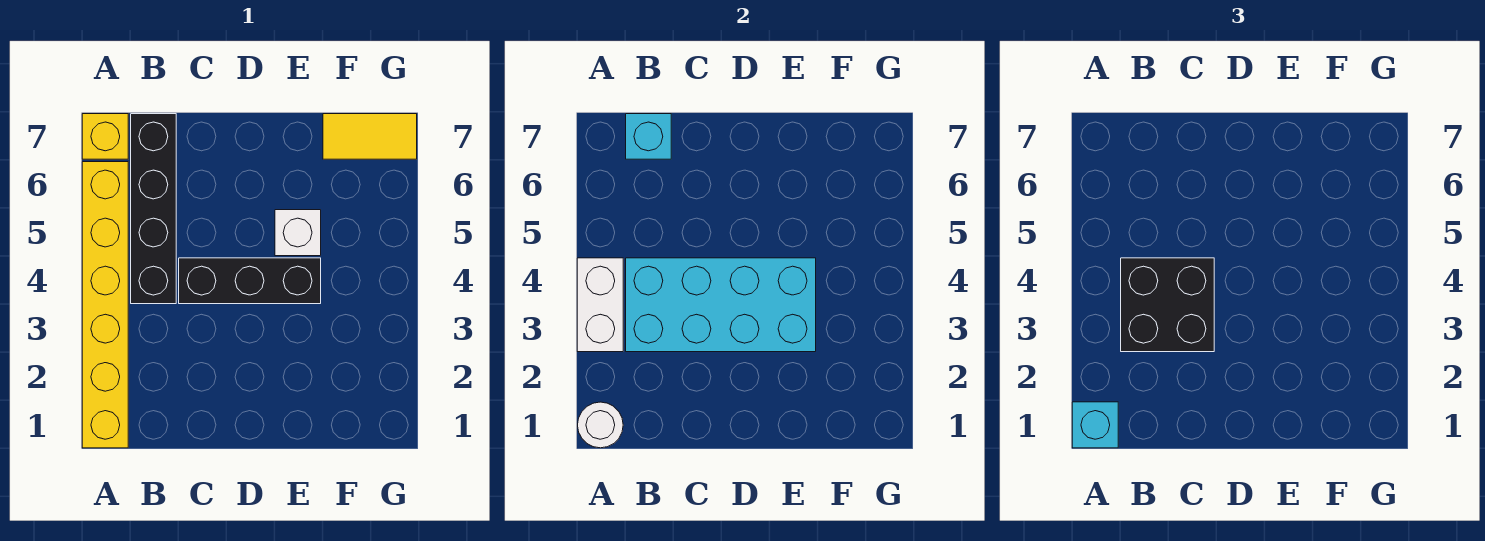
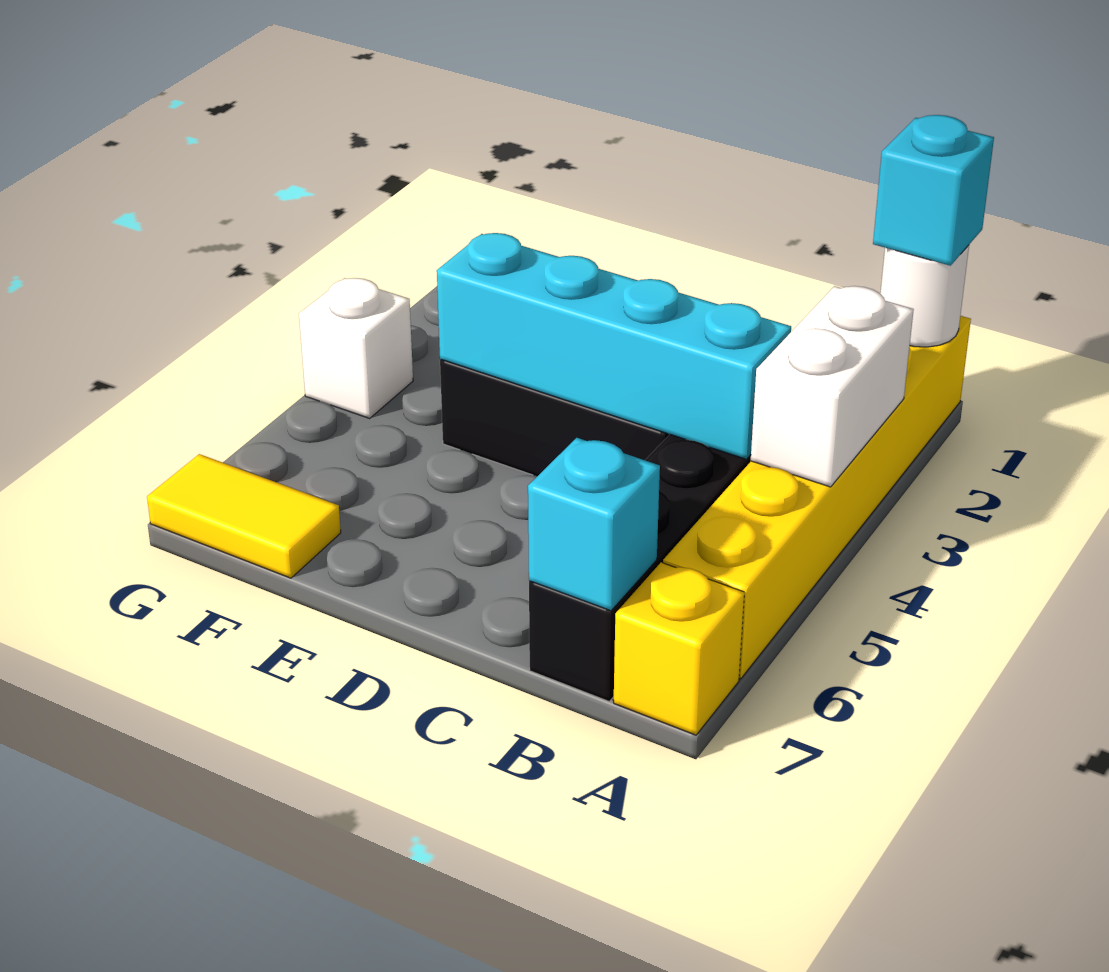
cyan brick B3:E4 level 2 -> cyan brick B4:E4 level 2
black brick B3:C4 level 3 -> none
white brick E5 level 1 -> white brick G4 level 1

